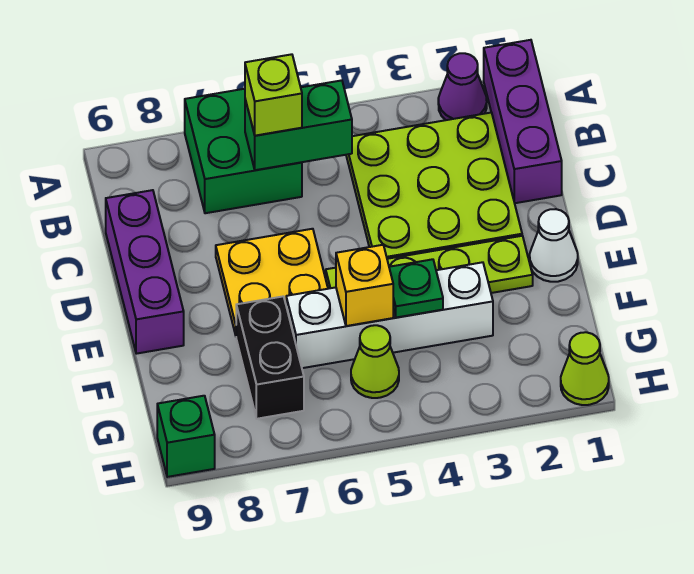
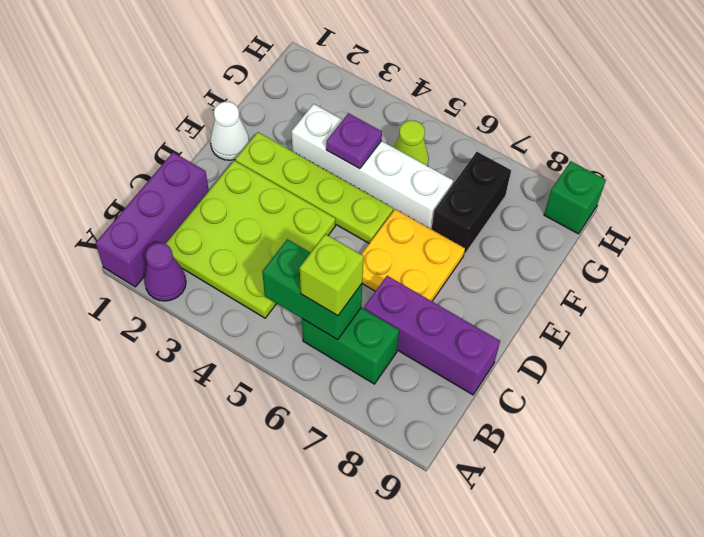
green brick A6:B7 level 1 -> green brick B6:B7 level 1
purple brick C9:E9 level 1 -> purple brick C7:C9 level 1
green plate F4 level 2 -> purple plate F4 level 2
yellow brick F5 level 2 -> none
lime cone H1 level 1 -> none

